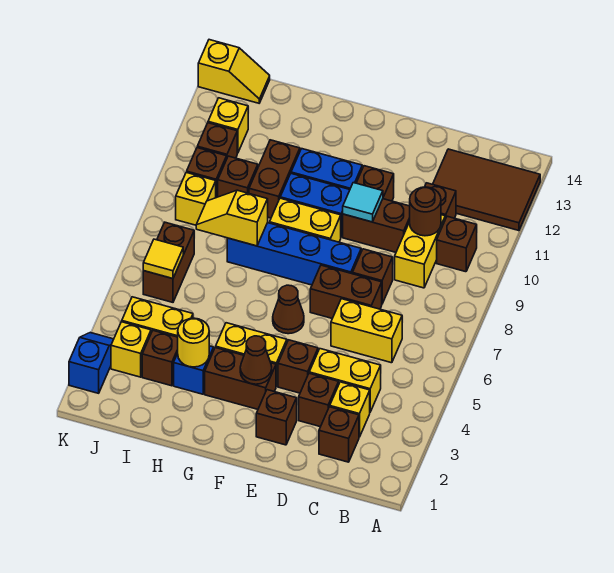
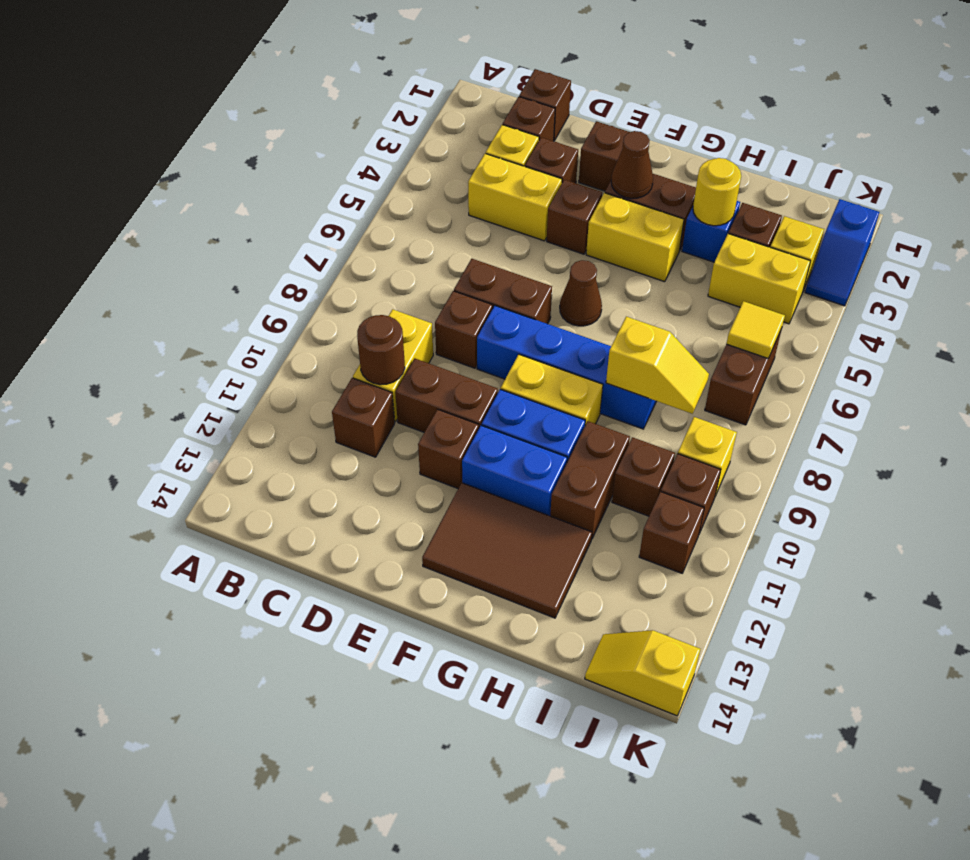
brown tile A12:C13 level 1 -> brown tile F12:H13 level 1
brown brick B10 level 1 -> brown brick C1 level 1
yellow brick C6:D6 level 1 -> none
cyan tile E10 level 2 -> none
yellow brick J12 level 1 -> none

